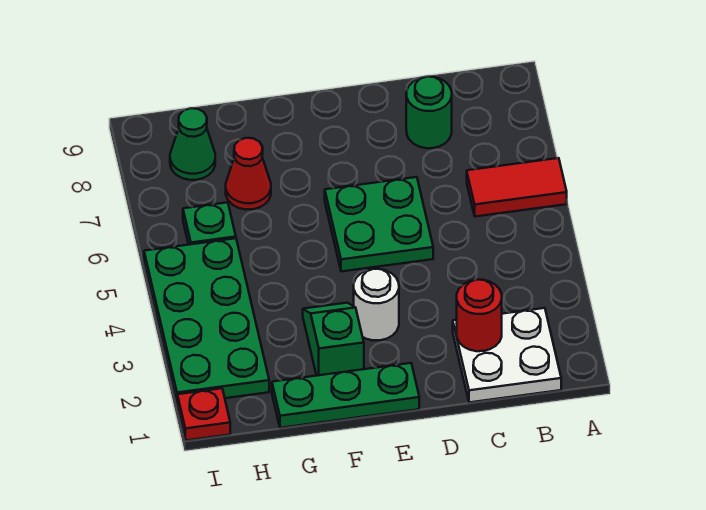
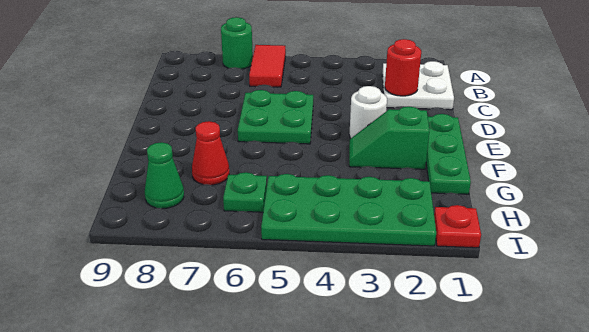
green round brick C8 level 1 -> green round brick A7 level 1

